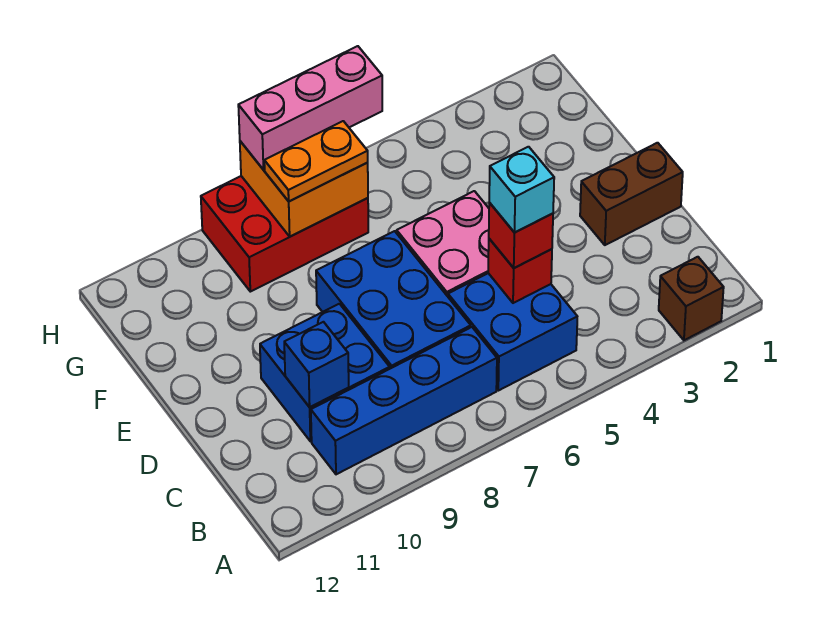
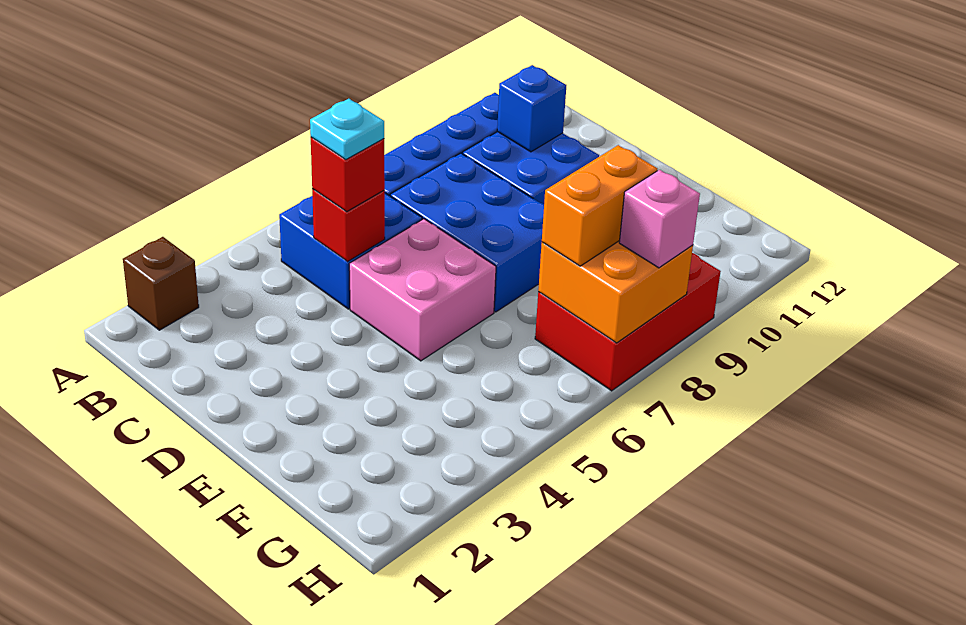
cyan brick C5 level 4 -> cyan plate C5 level 4
brown brick D1:D2 level 1 -> none
orange plate G7:G8 level 3 -> orange brick G7:G8 level 3
pink brick H6:H8 level 3 -> pink brick H8 level 3

